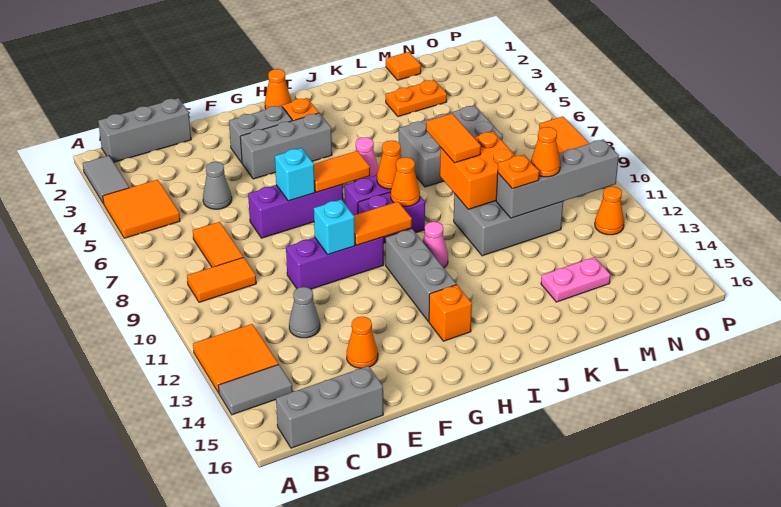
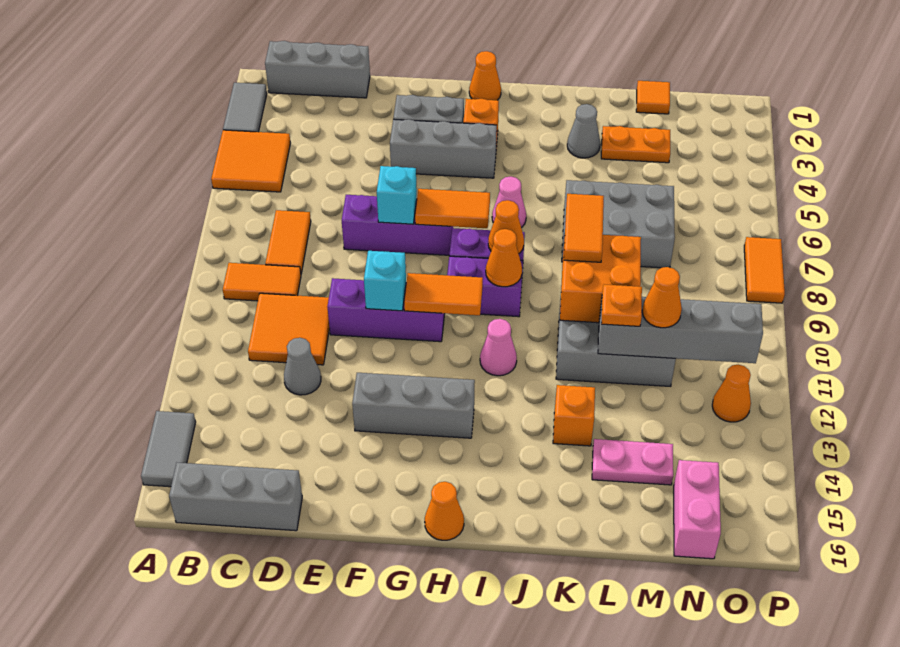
orange tile A12:B13 level 1 -> orange tile C10:D11 level 1
grey tile A14:B14 level 1 -> grey tile A14:A15 level 1
grey cone D5 level 1 -> grey cone K3 level 1
orange cone E14 level 1 -> orange cone H16 level 1
grey brick H11:H13 level 1 -> grey brick F13:H13 level 1
orange brick H14 level 1 -> orange brick K13 level 1
none -> pink brick N15:N16 level 1

